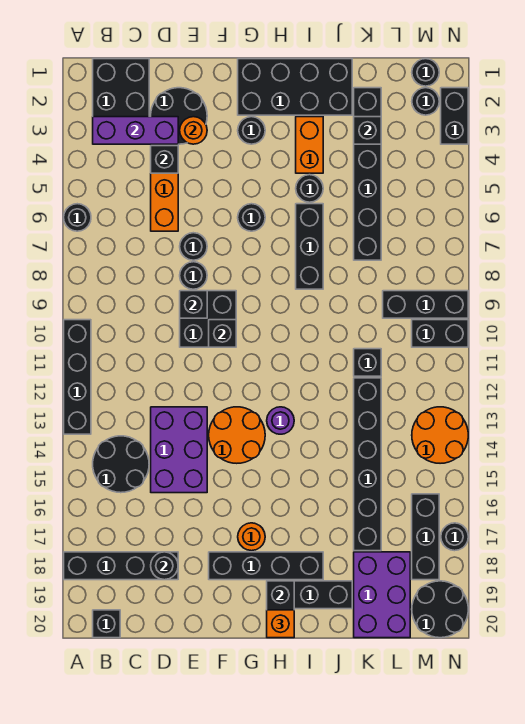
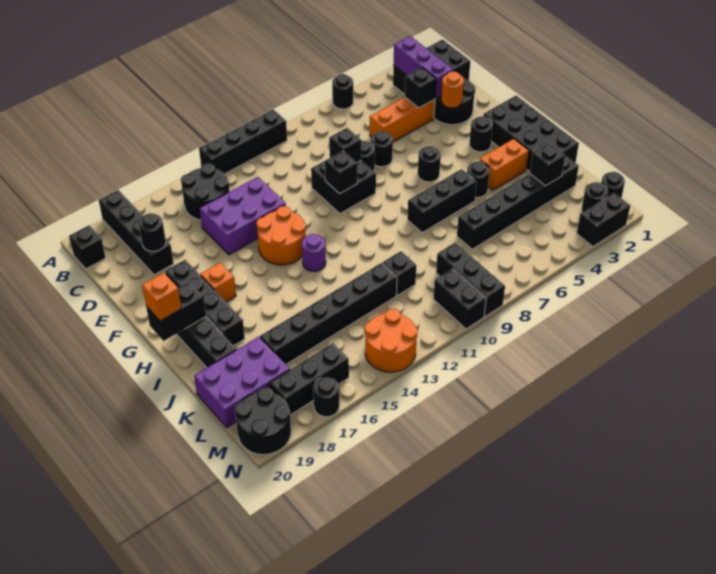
orange round brick G17 level 1 -> orange brick G17 level 1

